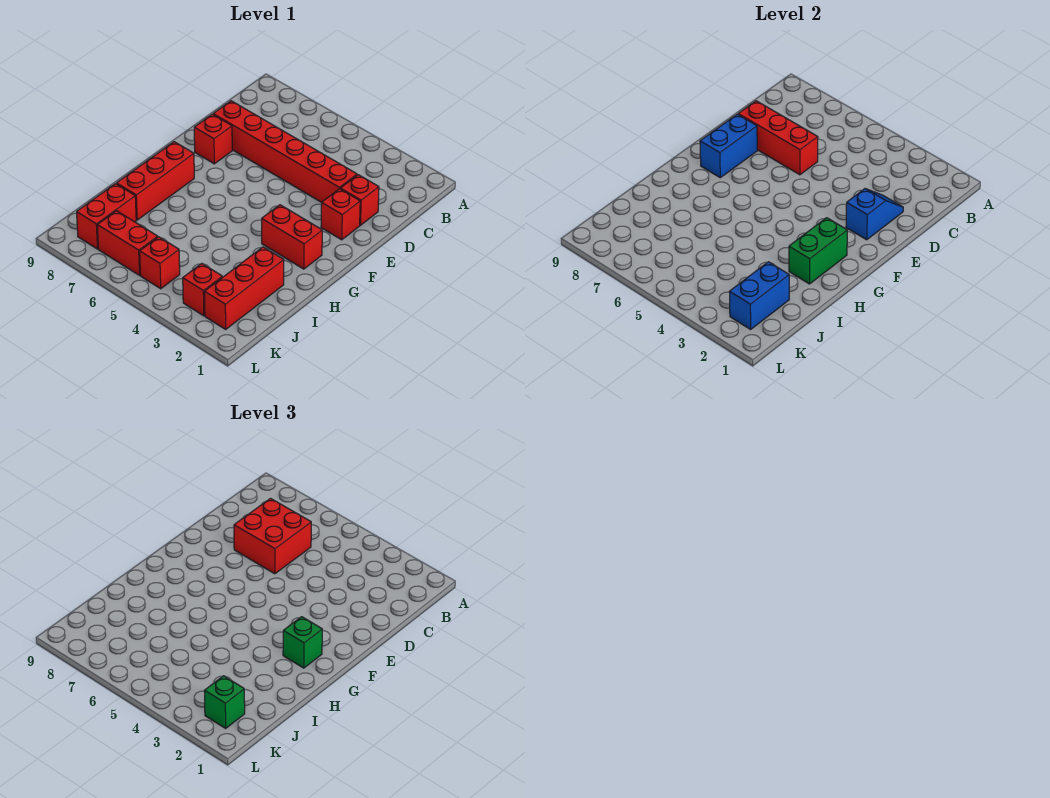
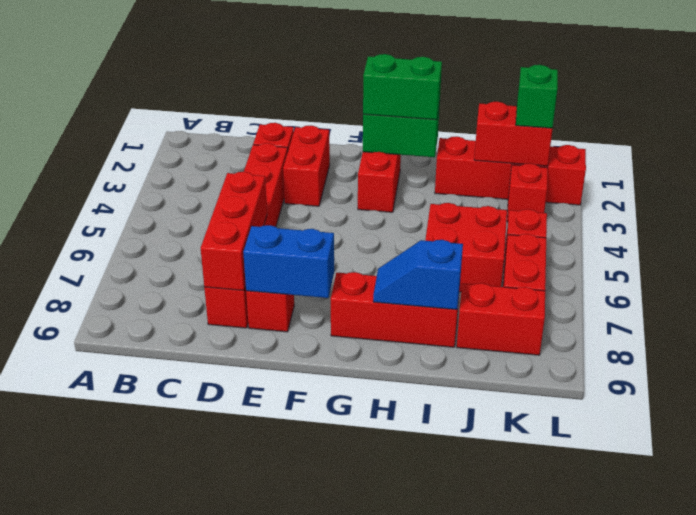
red brick C6:D7 level 3 -> red brick I5:J6 level 1
blue slope D2:E2 level 2 top E -> blue slope H8:I8 level 2 top I
red brick E2 level 1 -> red brick E2:E3 level 1
green brick G2 level 3 -> green brick G2:H2 level 3
red brick I2:K2 level 1 -> red brick I2:L2 level 1
blue brick J2:K2 level 2 -> red brick J2:K2 level 2

